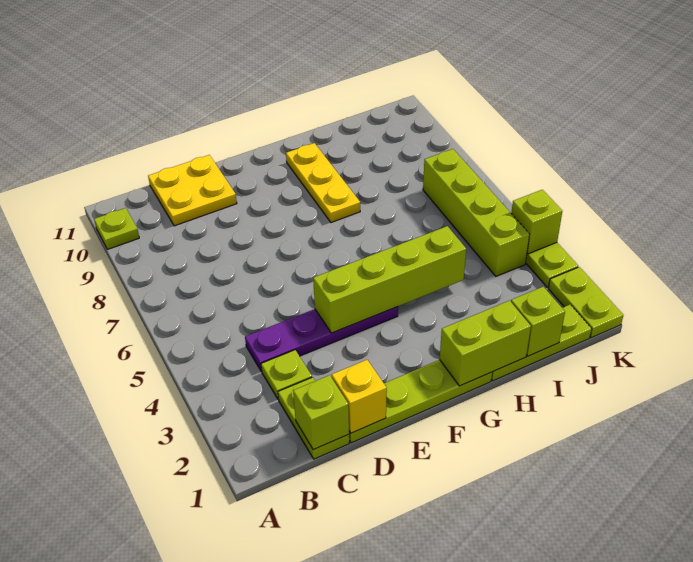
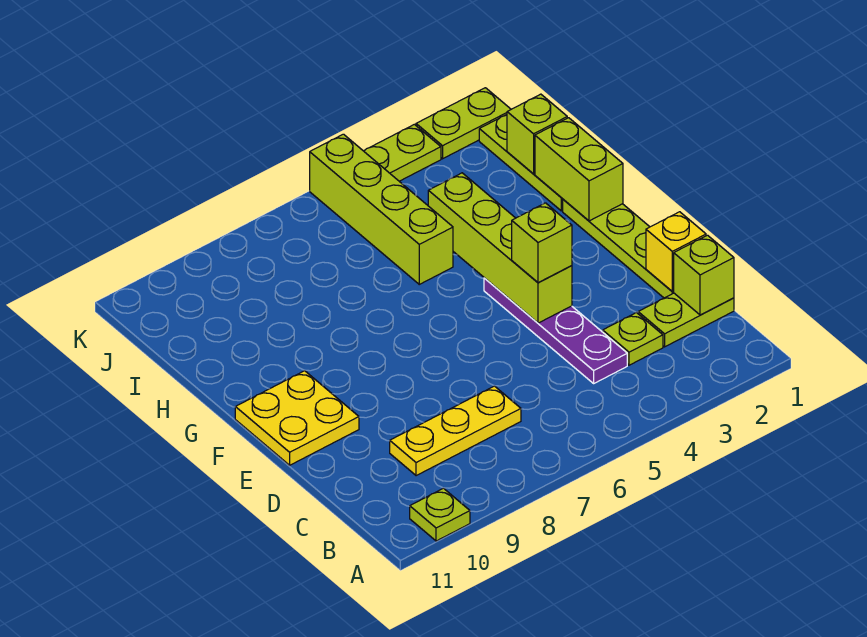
yellow plate C10:D11 level 1 -> yellow plate E10:F11 level 1
yellow plate G8:G10 level 1 -> yellow plate C7:C9 level 1
lime brick J4:J7 level 1 -> lime brick H5:K5 level 1
lime brick K4 level 2 -> lime brick E4 level 3

